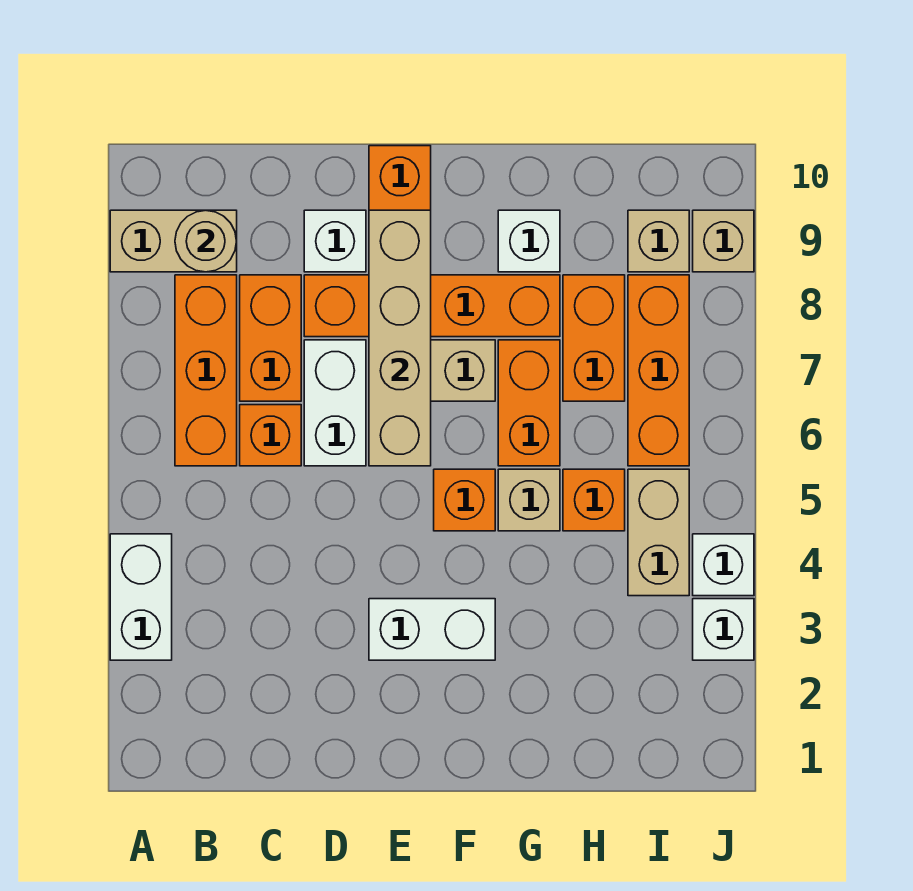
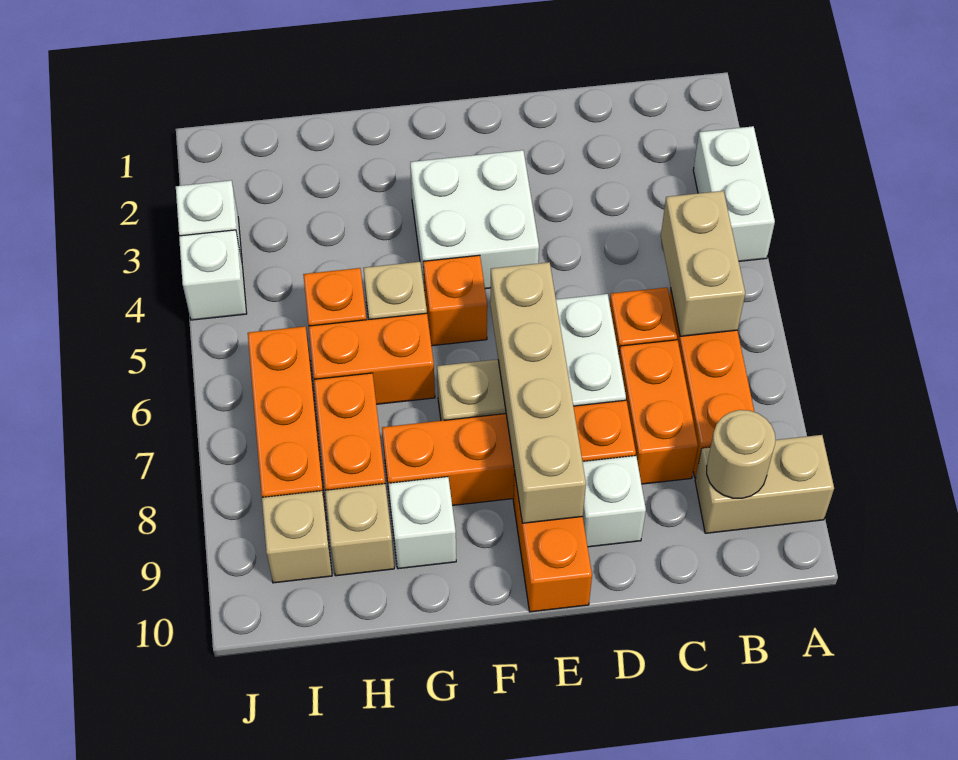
white brick E3:F3 level 1 -> white brick E3:F4 level 1
orange brick G6:G7 level 1 -> orange brick G6:H6 level 1
tan brick I4:I5 level 1 -> tan brick B5:B6 level 2
tan brick J9 level 1 -> tan brick H9 level 1

